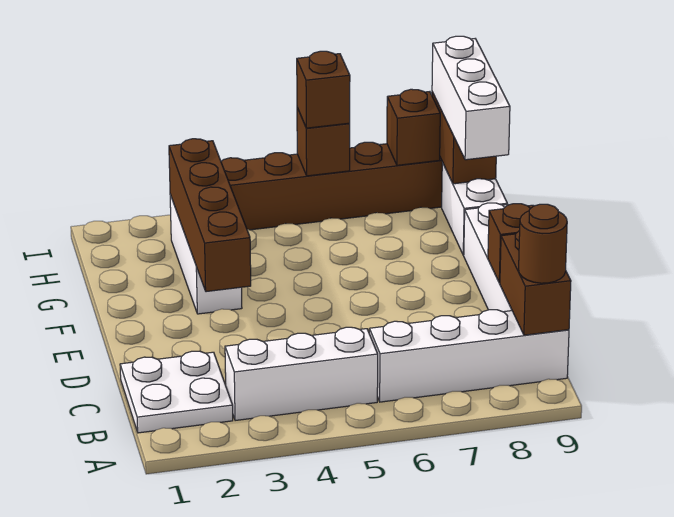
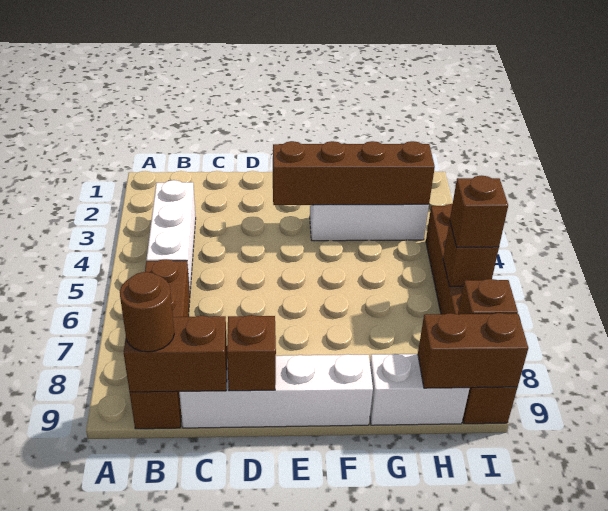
white plate B1:C2 level 1 -> none
white brick B6:B9 level 1 -> brown brick B6:B9 level 1
white brick G9:I9 level 3 -> none

